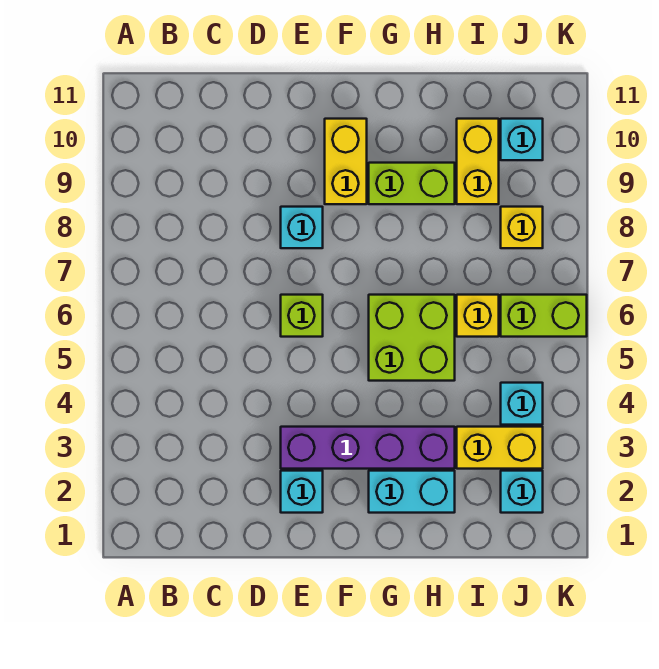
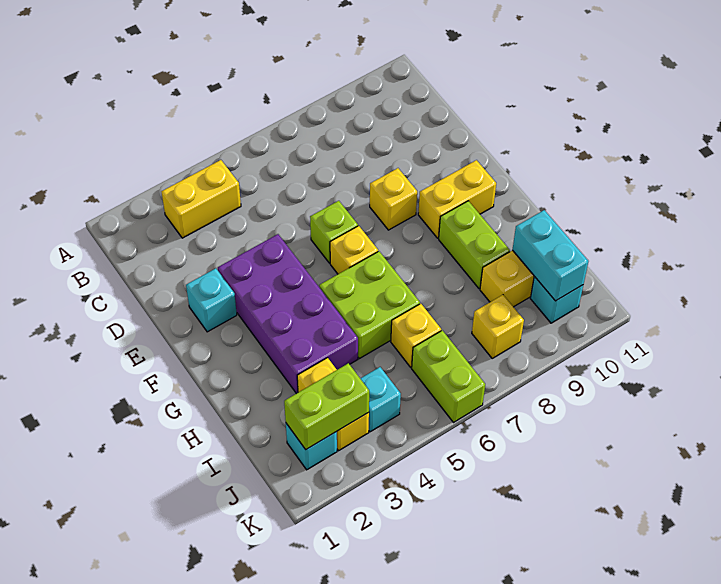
none -> yellow brick B3:B4 level 1
purple brick E3:H3 level 1 -> purple brick E3:H4 level 1
cyan brick E8 level 1 -> yellow brick E8 level 1
none -> yellow brick F6 level 1
cyan brick G2:H2 level 1 -> cyan brick I10:J10 level 2
none -> lime brick J2:J3 level 2

